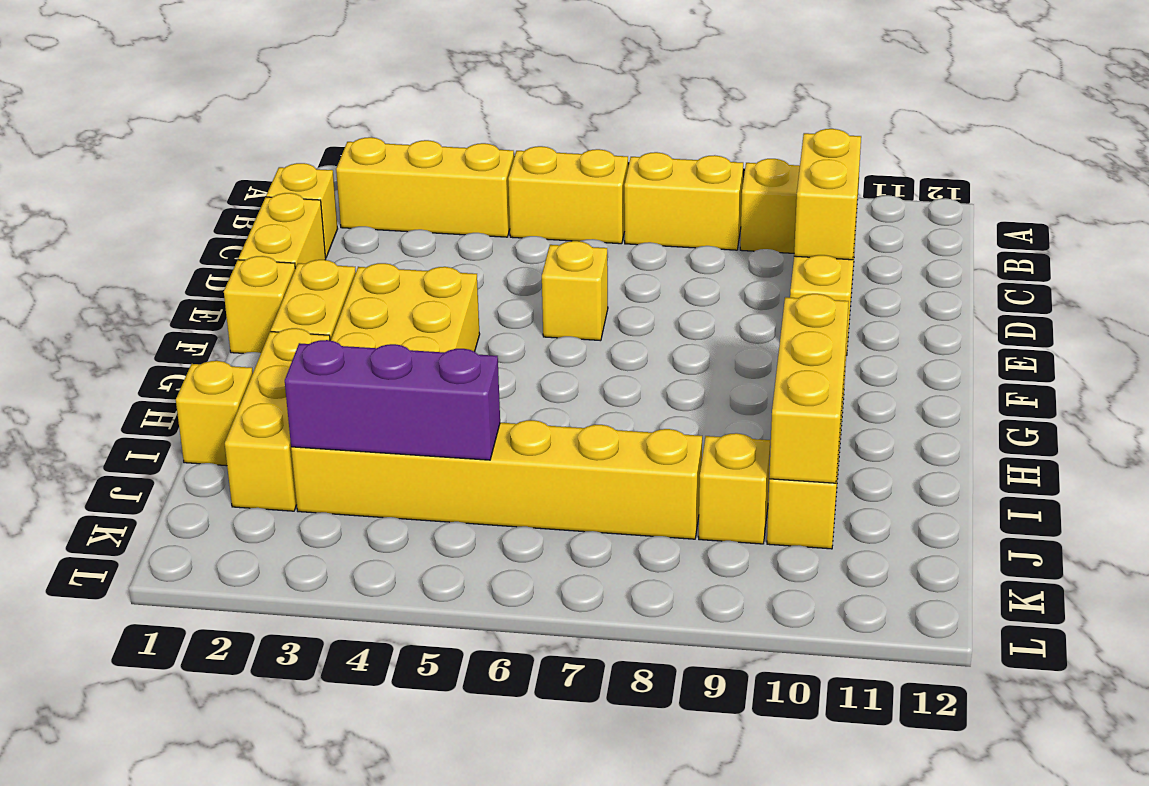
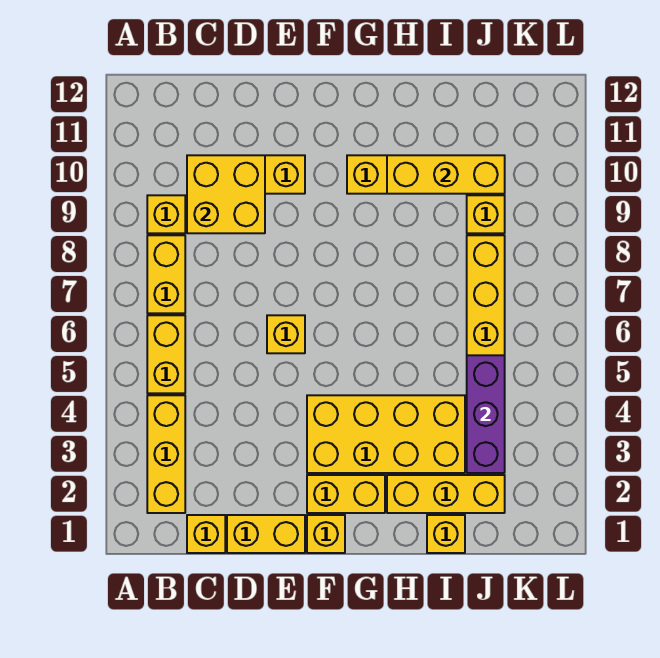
yellow brick C10:D10 level 2 -> yellow brick C9:D10 level 2

